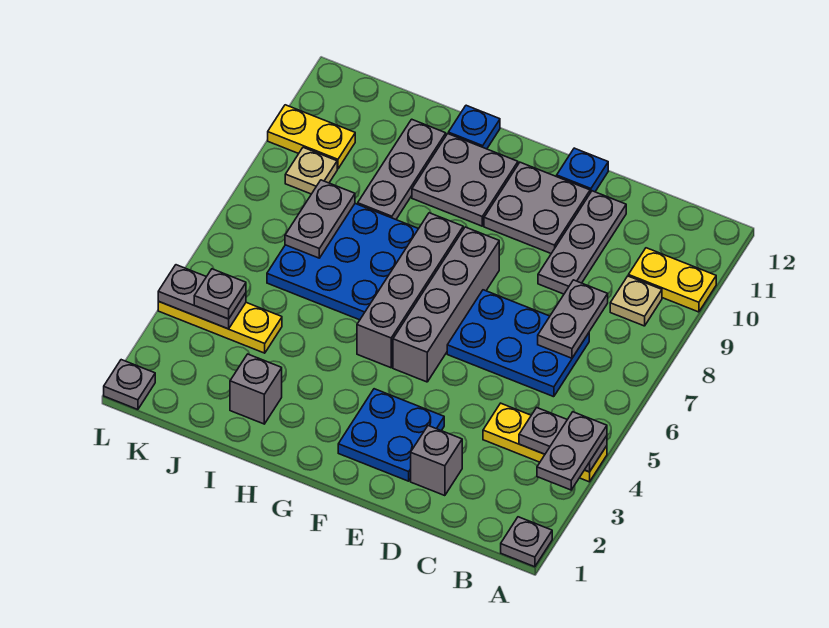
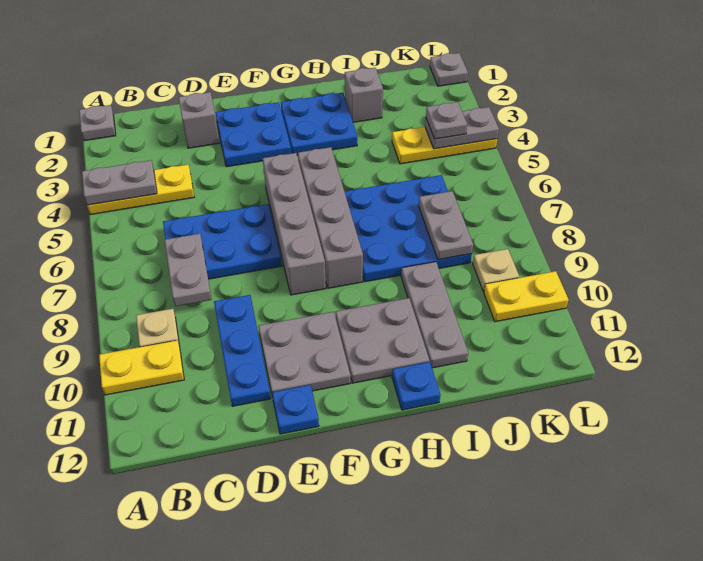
grey plate A3:A4 level 3 -> none
grey plate D9:D11 level 1 -> blue plate D9:D11 level 1
none -> blue plate G2:H3 level 1

